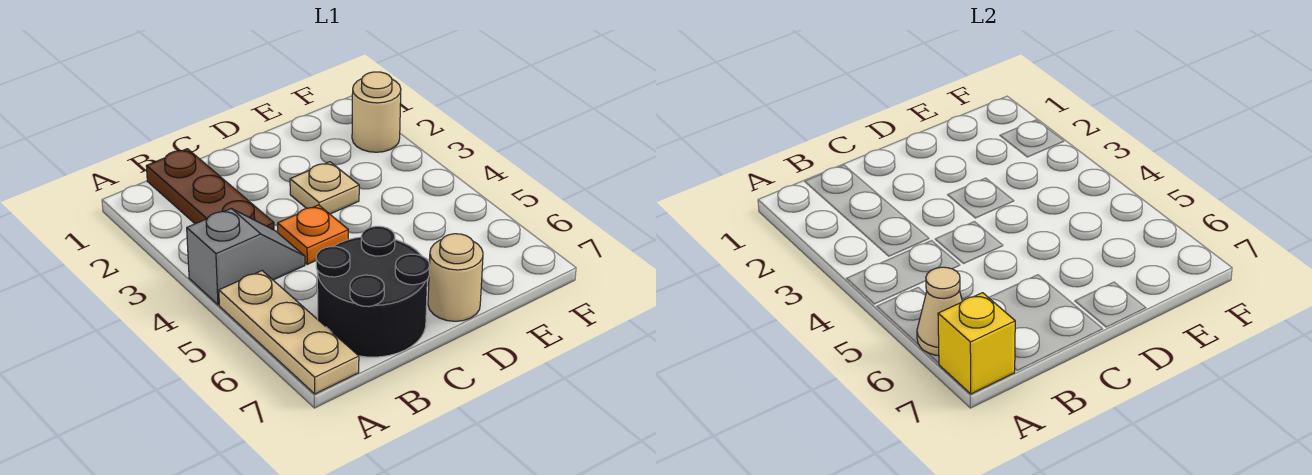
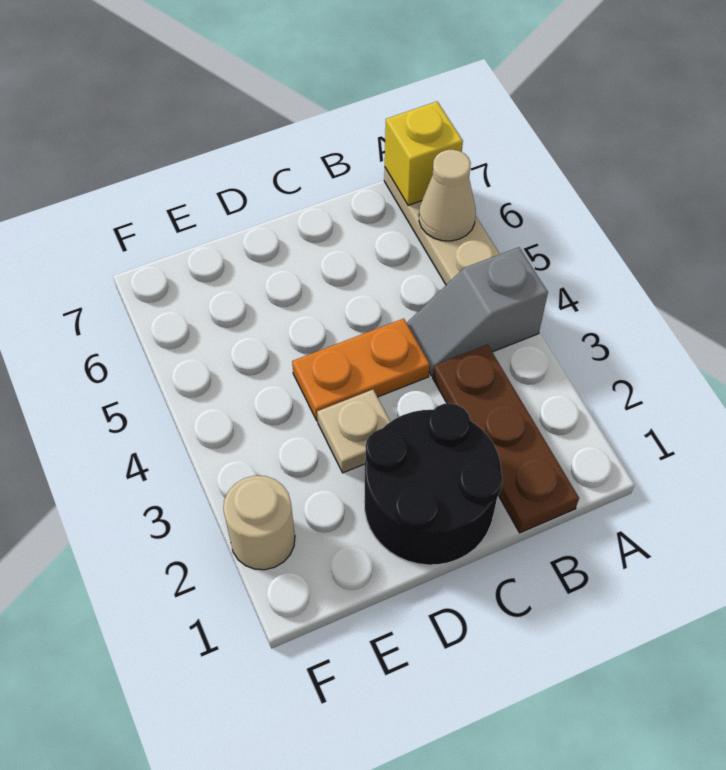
black round brick B6:C7 level 1 -> black round brick C1:D2 level 1
orange plate C4 level 1 -> orange plate C4:D4 level 1
tan round brick D7 level 1 -> none

